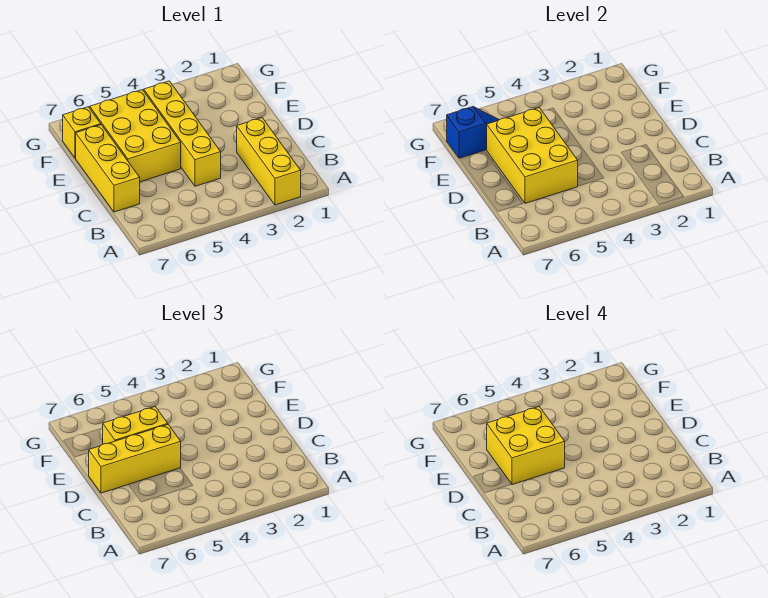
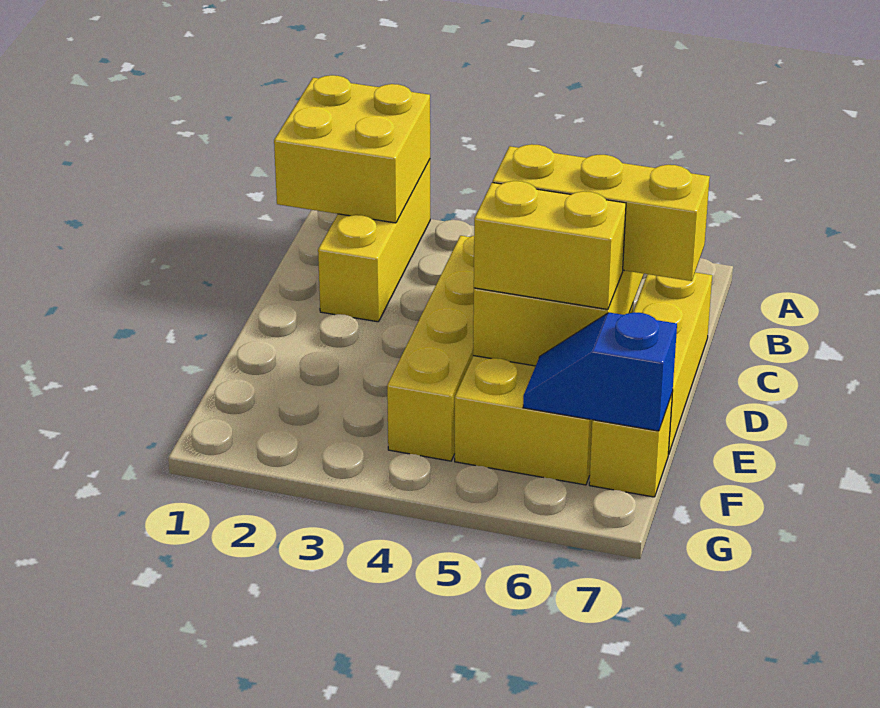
yellow brick D5:E6 level 4 -> yellow brick A1:B2 level 2

